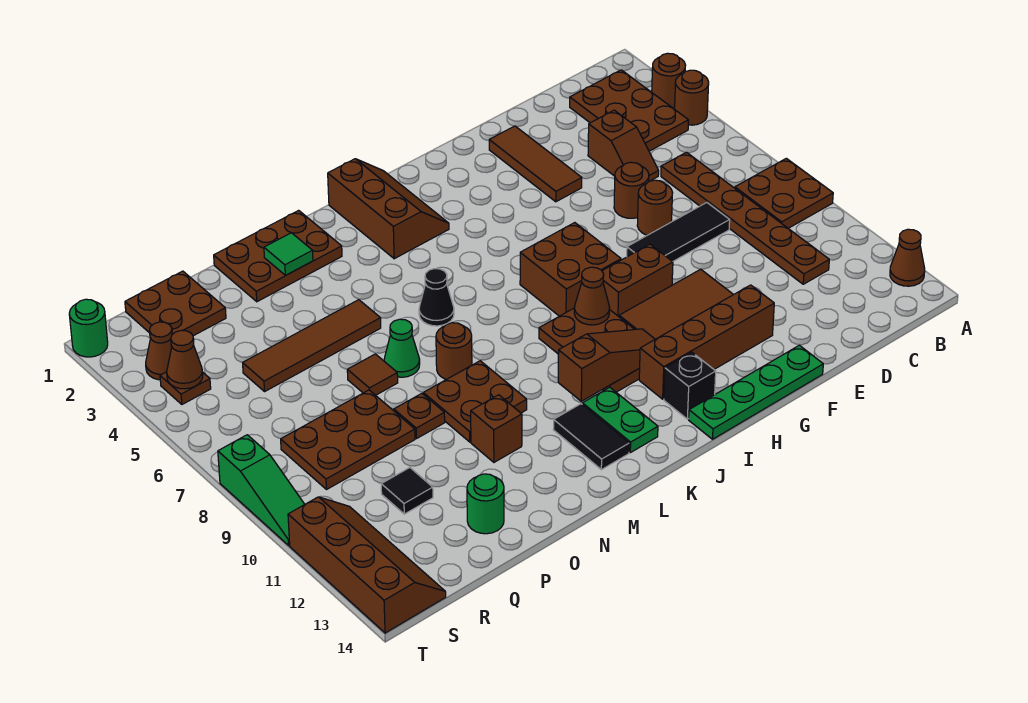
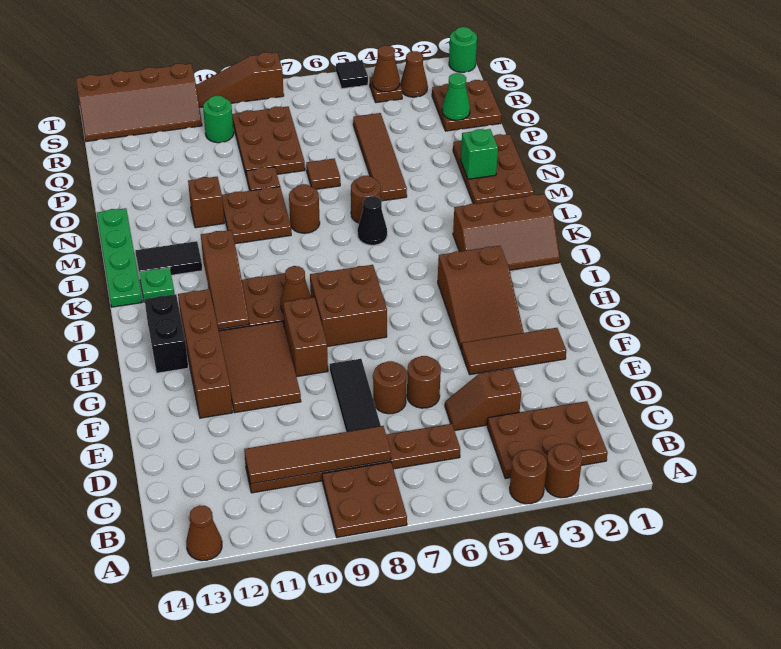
none -> brown tile C8:C11 level 2
green plate F14:I14 level 1 -> green plate K14:N14 level 1
none -> brown slope G3:I4 level 1 top I
black brick I13 level 1 -> black brick H13:I13 level 1
green plate K12:K13 level 1 -> green plate K13 level 1
none -> brown round brick M6 level 1
green tile N2 level 2 -> green brick N2 level 2
green cone N7 level 1 -> green cone Q2 level 2
green round brick P13 level 1 -> green round brick R10 level 1
black tile Q11 level 1 -> black tile T5 level 1
green slope T8:T10 level 1 top 8 -> brown slope T8:T10 level 1 top 8

